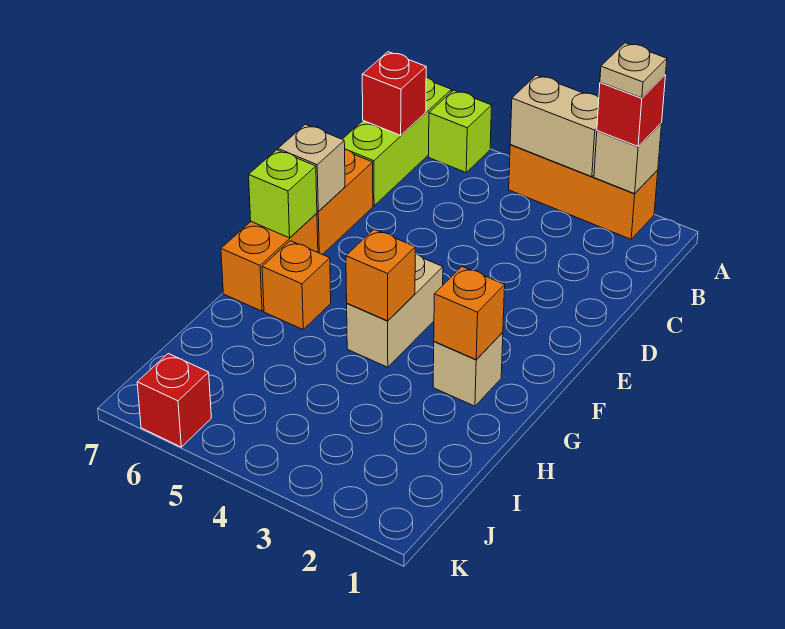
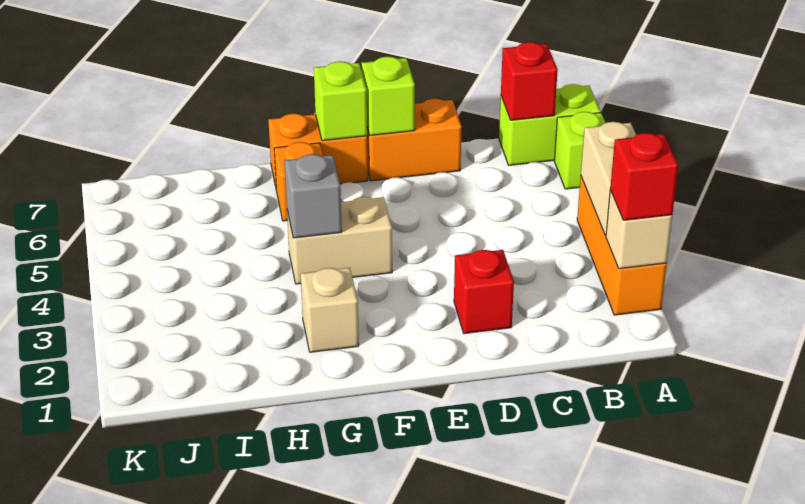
tan plate A2 level 4 -> none
lime brick A7:C7 level 1 -> lime brick A7:B7 level 1
tan brick E7 level 2 -> lime brick E7 level 2
orange brick G2 level 2 -> none
orange brick G4 level 2 -> grey brick G4 level 2
red brick K6 level 1 -> red brick D2 level 1

